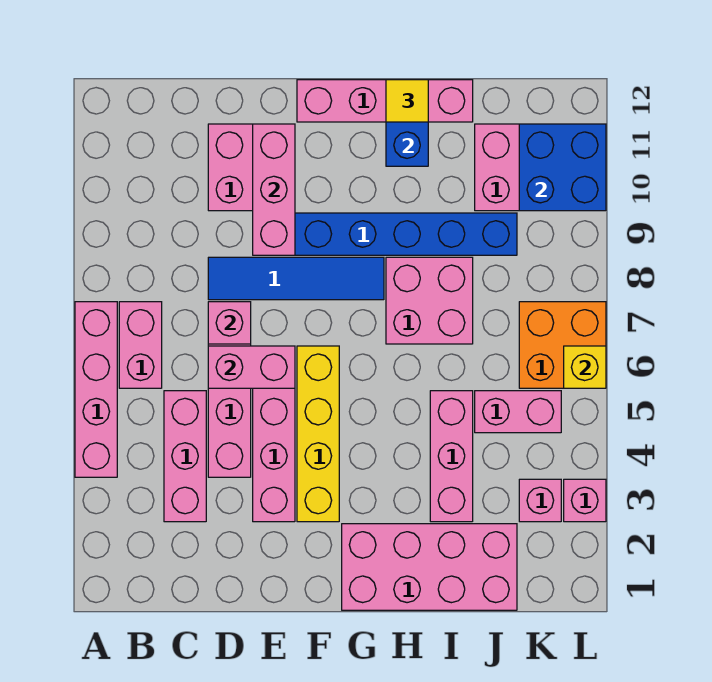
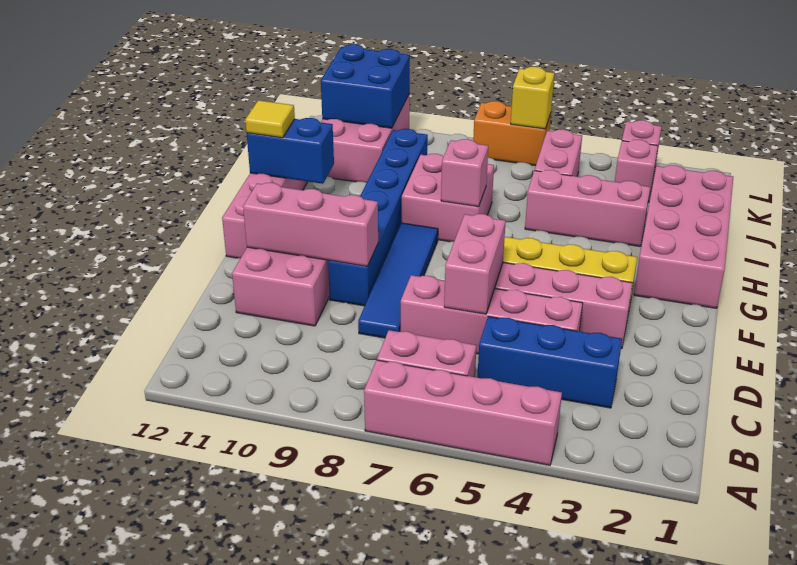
pink brick C3:C5 level 1 -> blue brick C3:C5 level 1
pink brick D7 level 2 -> pink brick H7 level 2
orange brick K6:L7 level 1 -> orange brick L6:L7 level 1

